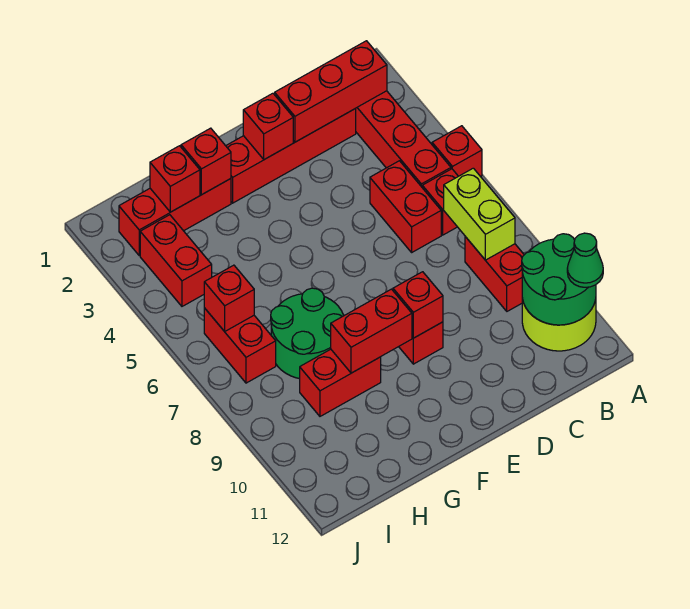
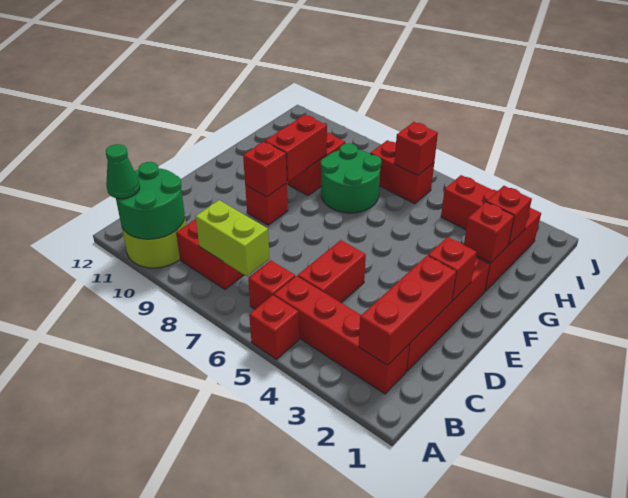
red brick C5:C6 level 1 -> red brick C5:D5 level 1

